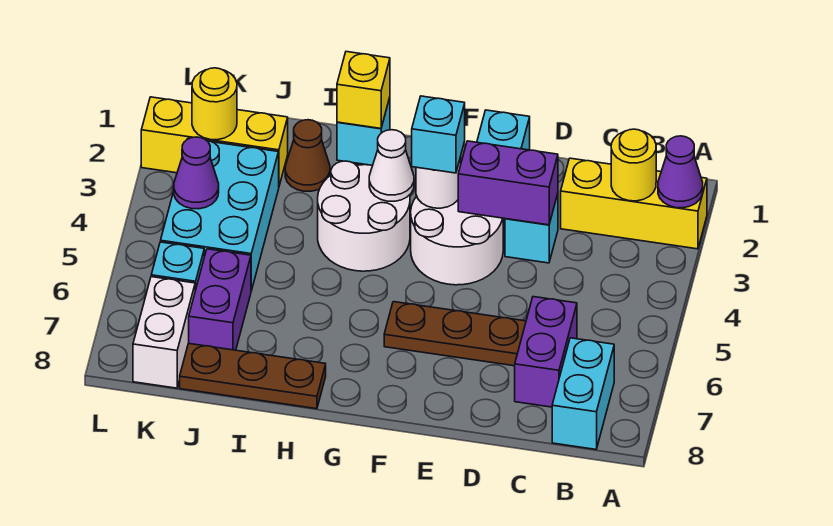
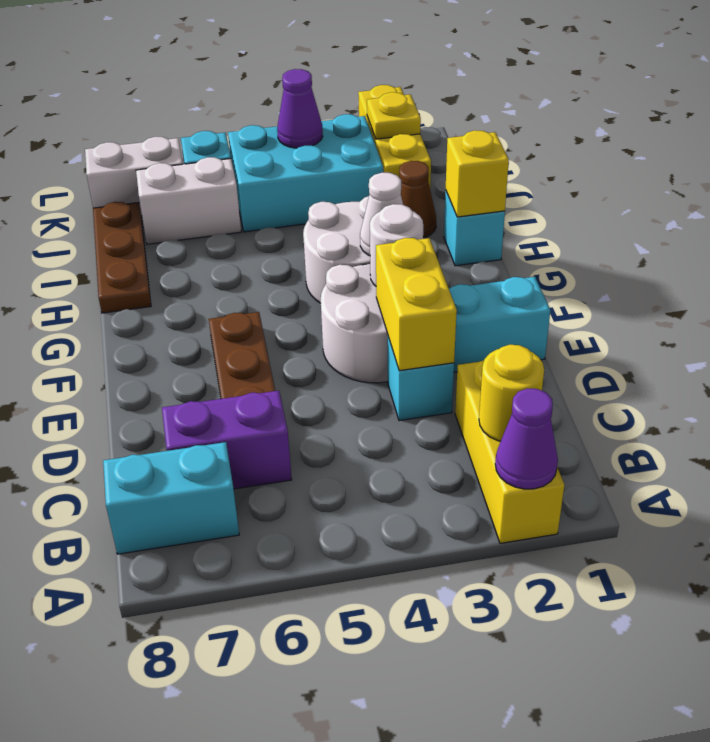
purple brick D3:E3 level 2 -> yellow brick D3:E3 level 2
cyan brick F3 level 3 -> none
purple brick J6:J7 level 1 -> white brick J6:J7 level 1
yellow round brick K2 level 2 -> yellow plate K2 level 2

